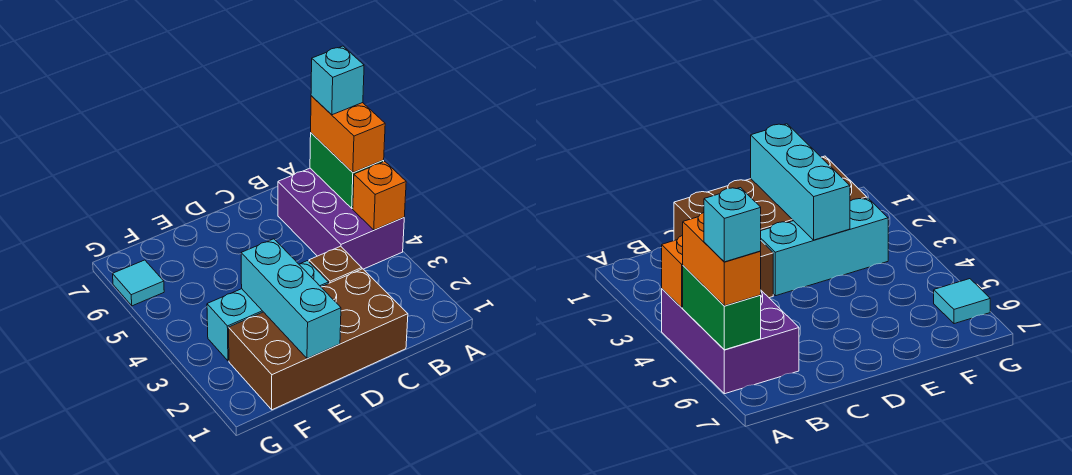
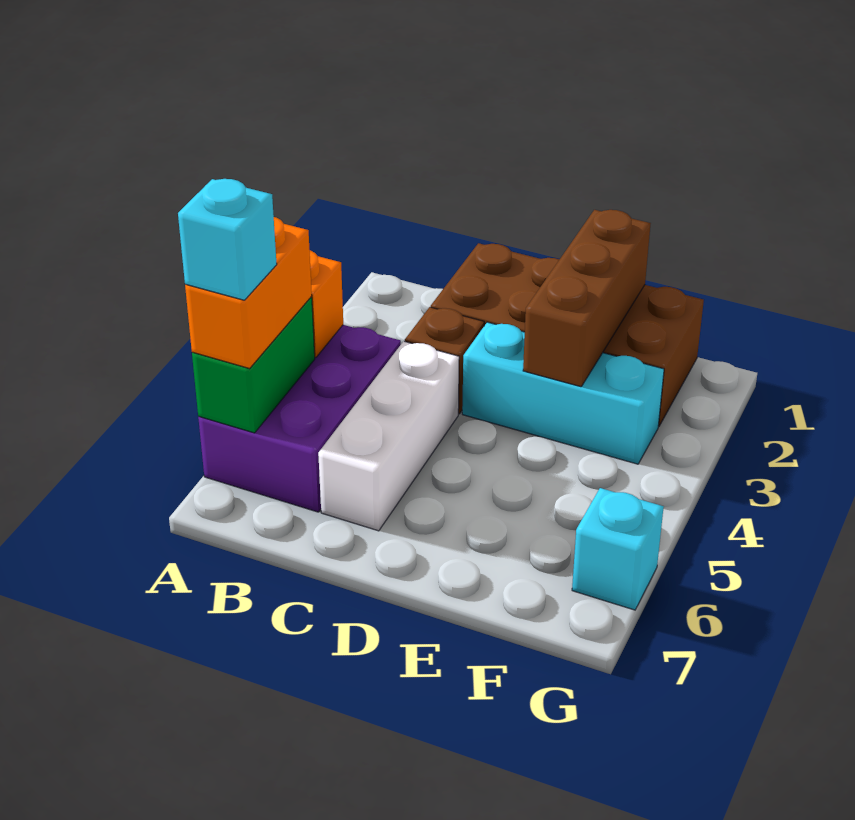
none -> white brick C4:C6 level 1
cyan brick E1:E3 level 2 -> brown brick E1:E3 level 2
cyan tile G6 level 1 -> cyan brick G6 level 1

